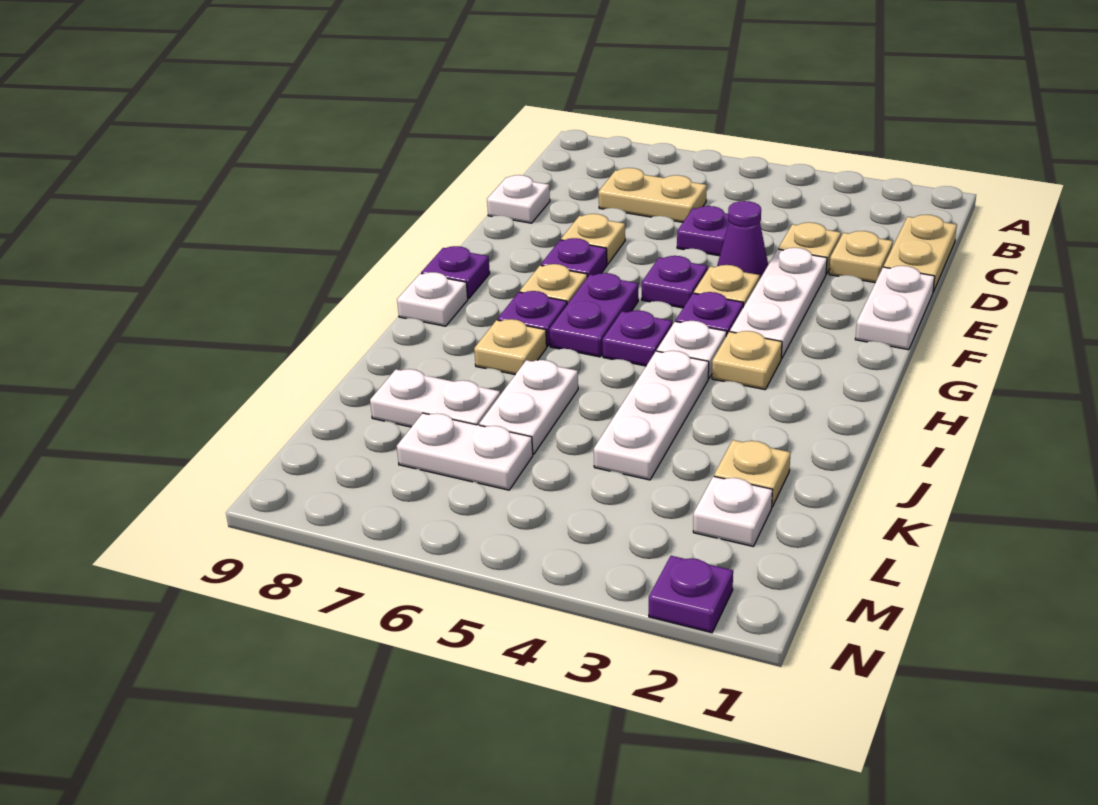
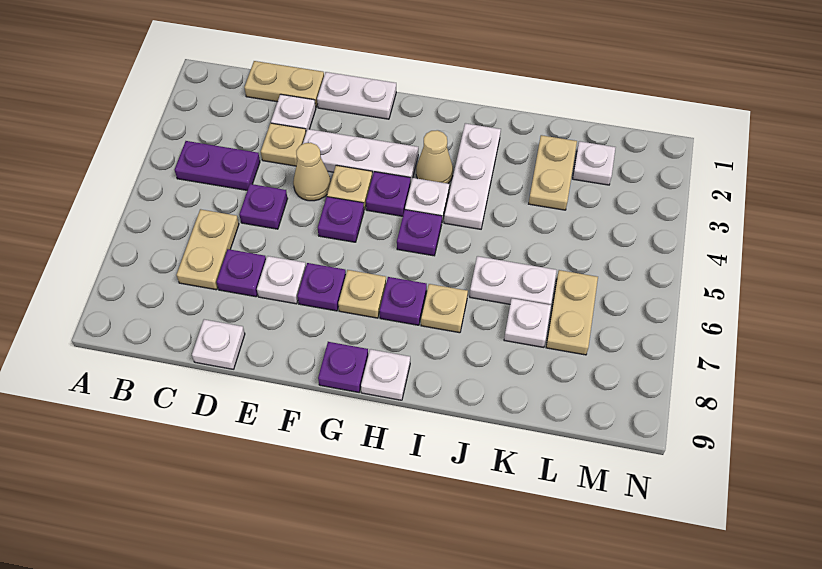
tan plate D2 level 1 -> white plate D2 level 1
purple cone E4 level 1 -> tan cone E4 level 1
tan plate E7 level 1 -> white plate E7 level 1
purple plate G6:H6 level 1 -> purple plate B4:C4 level 1
tan plate H3 level 1 -> tan cone H3 level 1
white plate I4:K4 level 1 -> white plate I2:I4 level 1
tan plate K2 level 1 -> tan plate K2:K3 level 1
white plate K7:K8 level 1 -> white plate K7 level 1
white plate L6:L7 level 1 -> tan plate L6:L7 level 1
purple plate N2 level 1 -> purple plate D7 level 1

